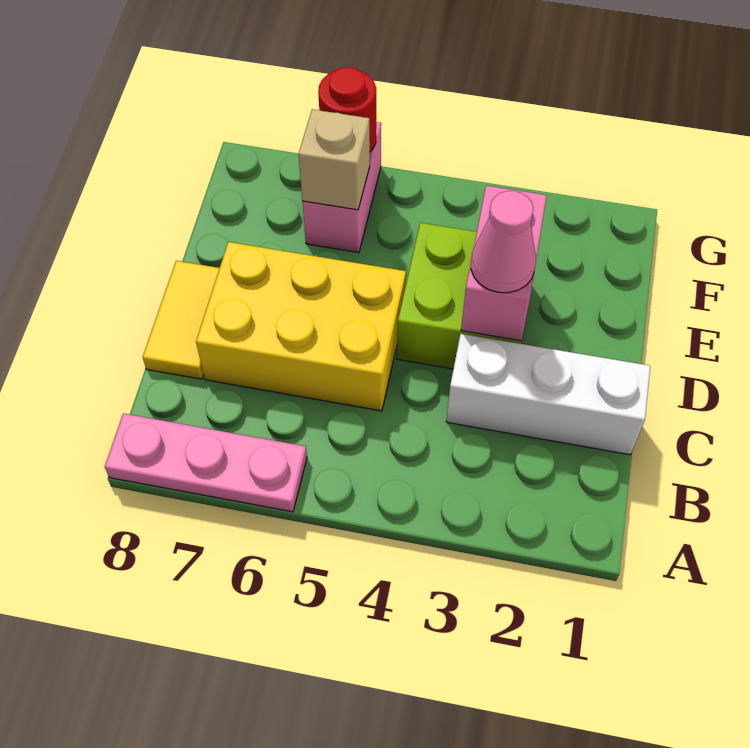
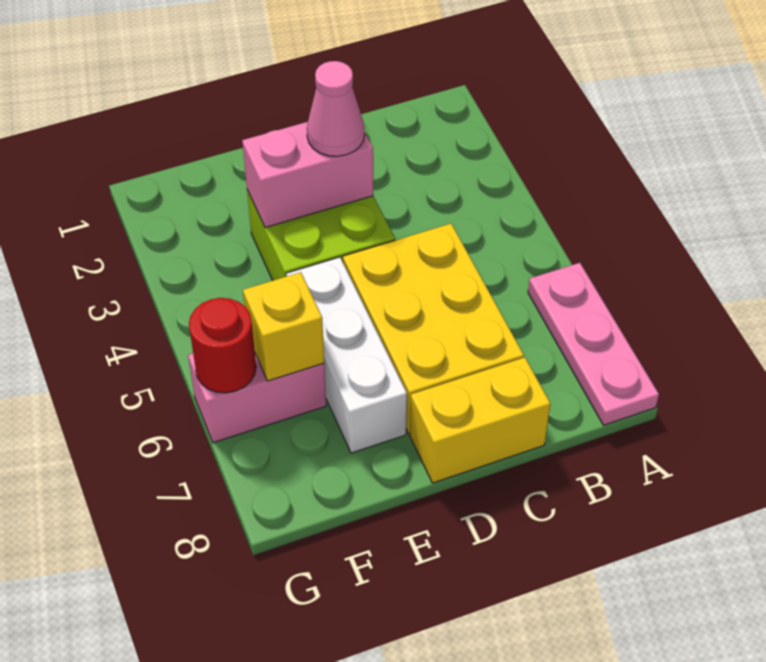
white brick C1:C3 level 1 -> white brick E5:E7 level 1
yellow tile C8:D8 level 1 -> yellow brick C8:D8 level 1
tan brick F6 level 2 -> yellow brick F6 level 2

